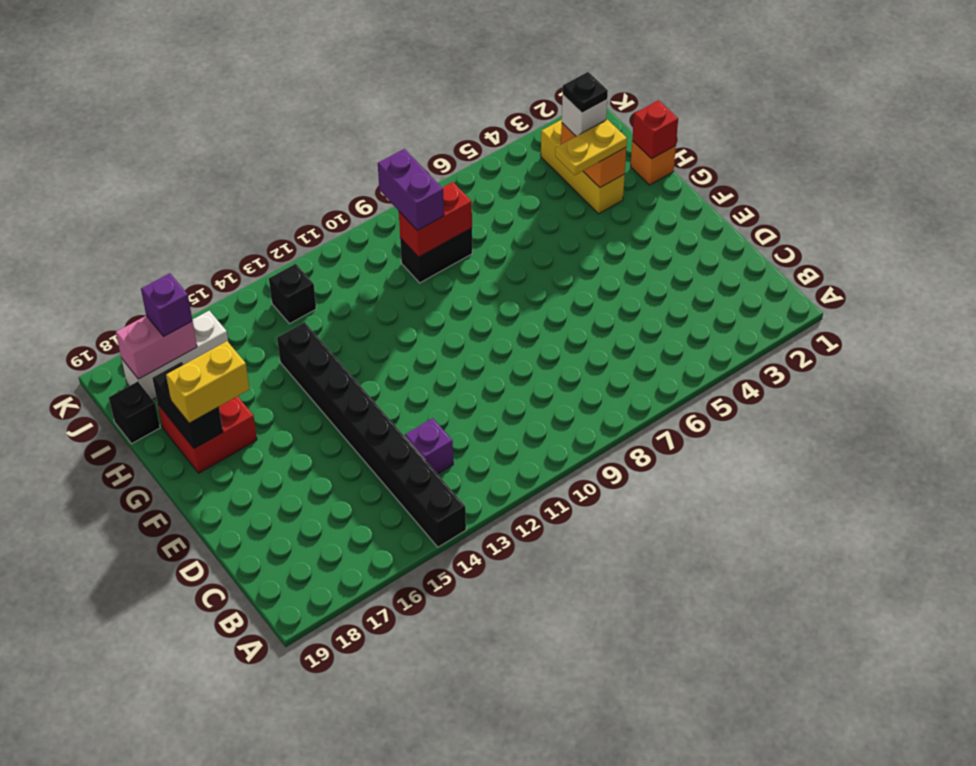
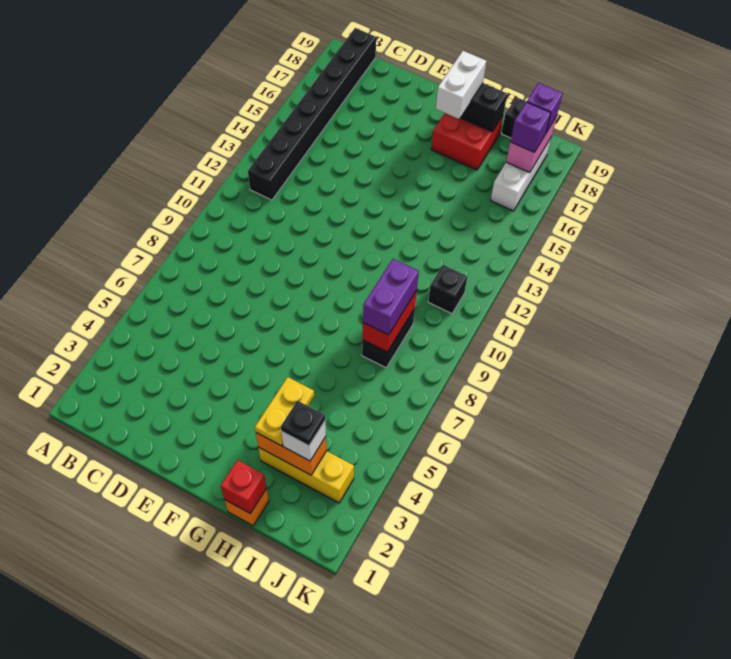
black brick A14:H14 level 1 -> black brick B12:B19 level 1
purple brick C13 level 1 -> purple brick J18 level 3
yellow brick G17:G18 level 3 -> white brick G17:G18 level 3
purple brick I9:J9 level 3 -> purple brick I8:I9 level 3
black brick J13 level 1 -> black brick J11 level 1

